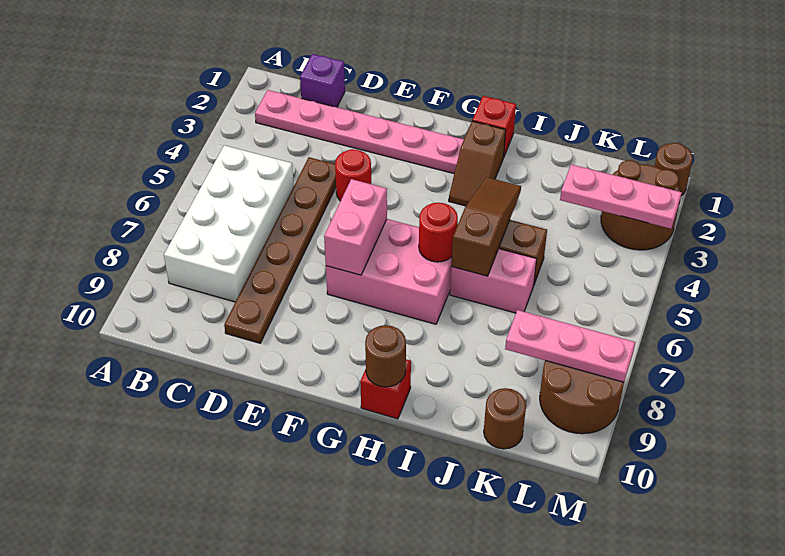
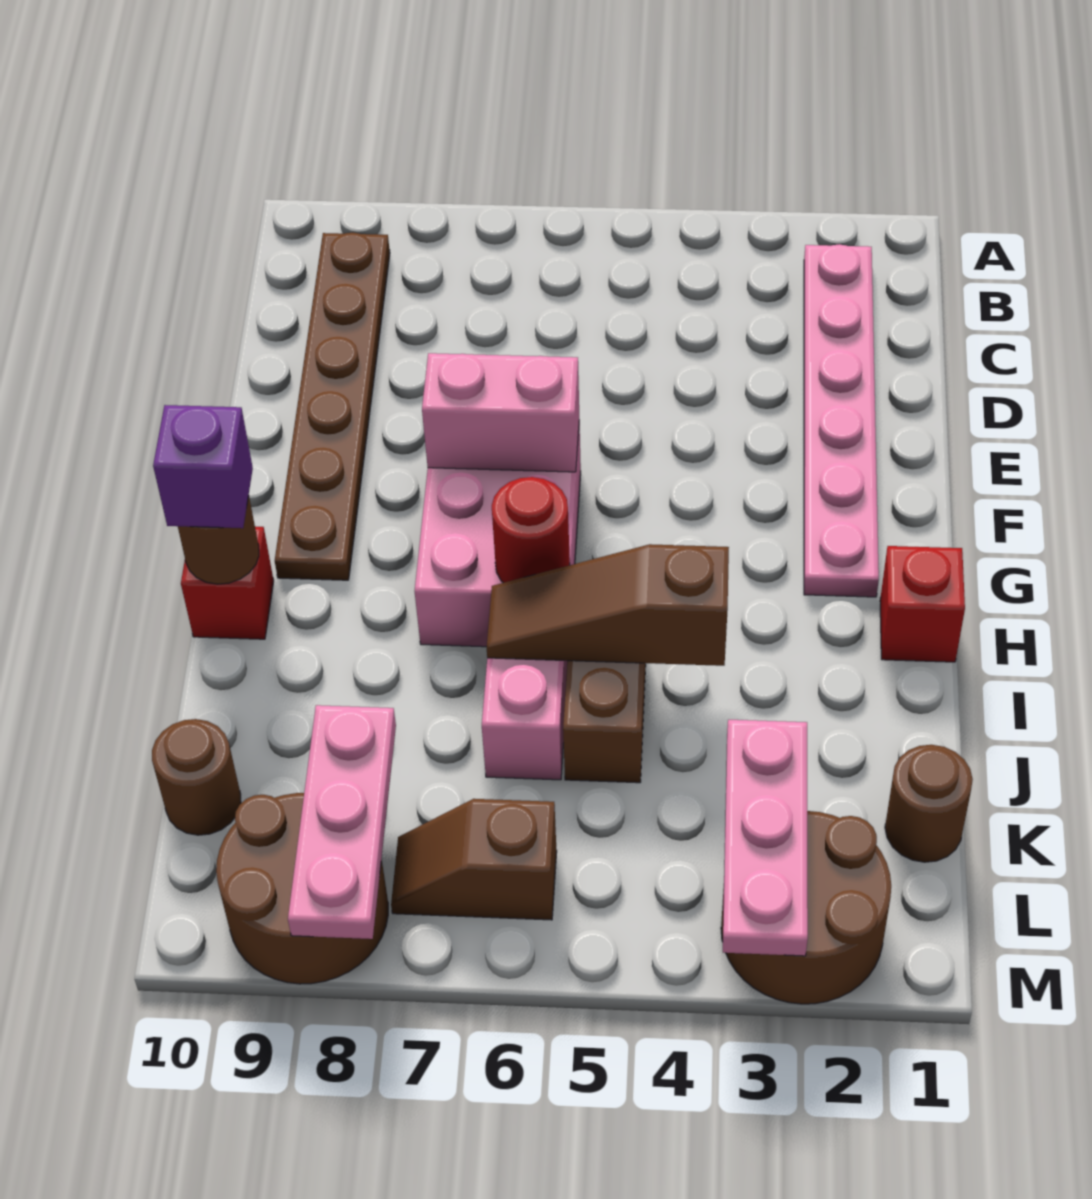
white brick B5:C8 level 1 -> none
purple brick C1 level 1 -> purple brick H10 level 3
brown plate D4:D9 level 1 -> brown plate B9:G9 level 1
red round brick E4 level 1 -> none
brown slope H2:H3 level 1 top 2 -> brown slope L6:L7 level 1 top 6
brown slope I4:I6 level 2 top 6 -> brown slope I4:I6 level 2 top 4
brown round brick M1 level 1 -> brown round brick K1 level 1

